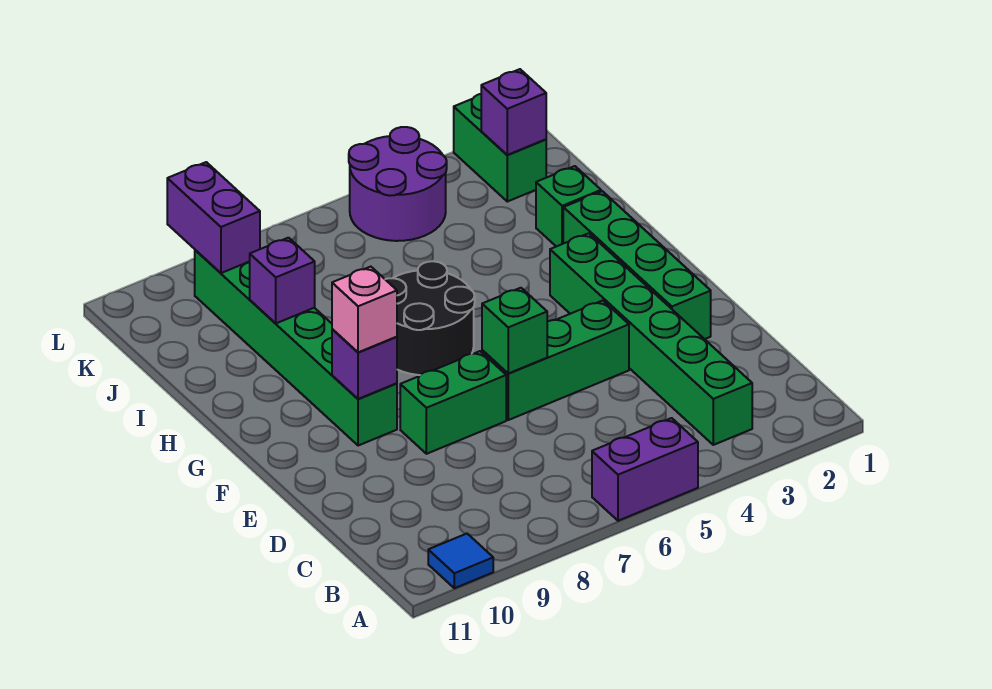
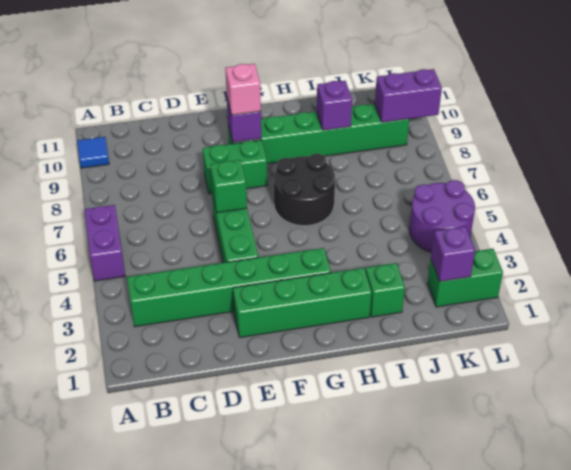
green brick E7:E8 level 1 -> green brick E8:F8 level 1

